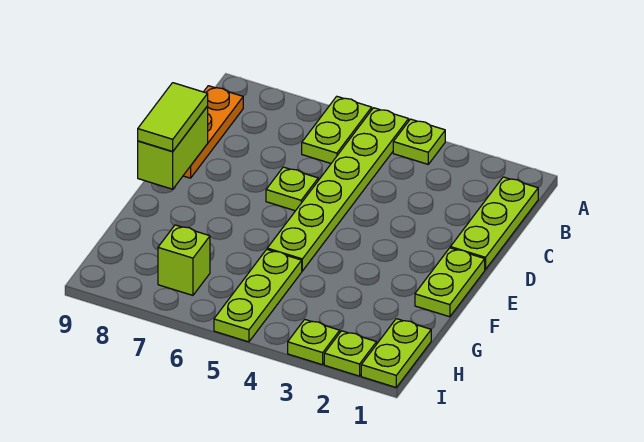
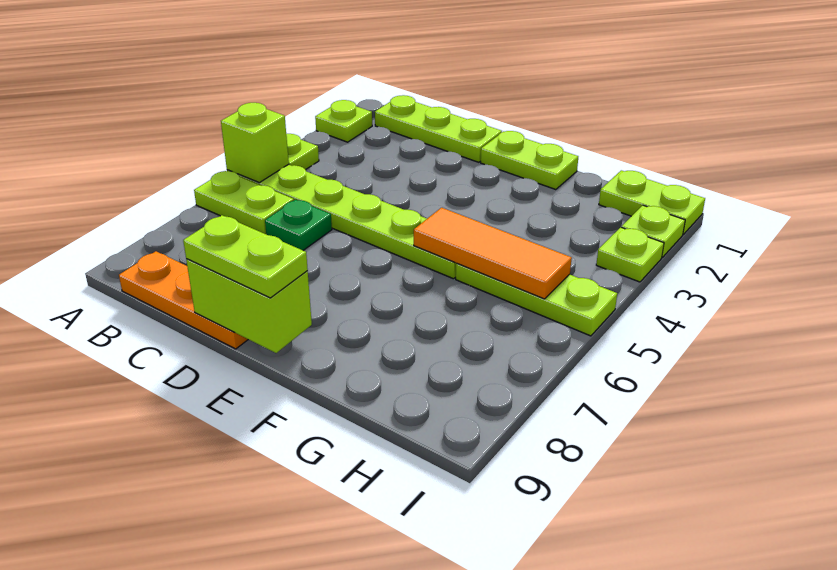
none -> green plate C6 level 1
lime plate D6 level 1 -> lime plate A2 level 1
lime tile D9:E9 level 3 -> lime plate D9:E9 level 3
none -> orange tile F5:H5 level 2
lime brick H7 level 1 -> lime brick A5 level 2

